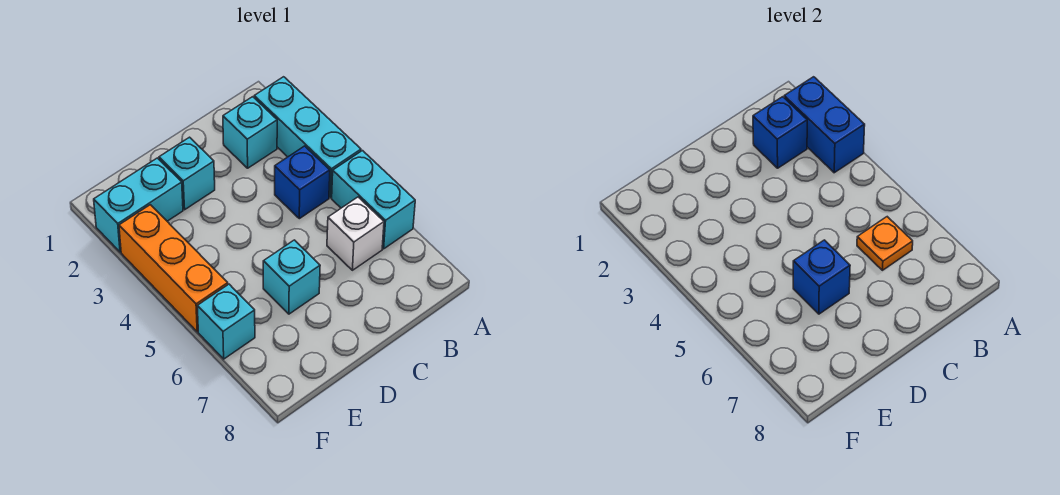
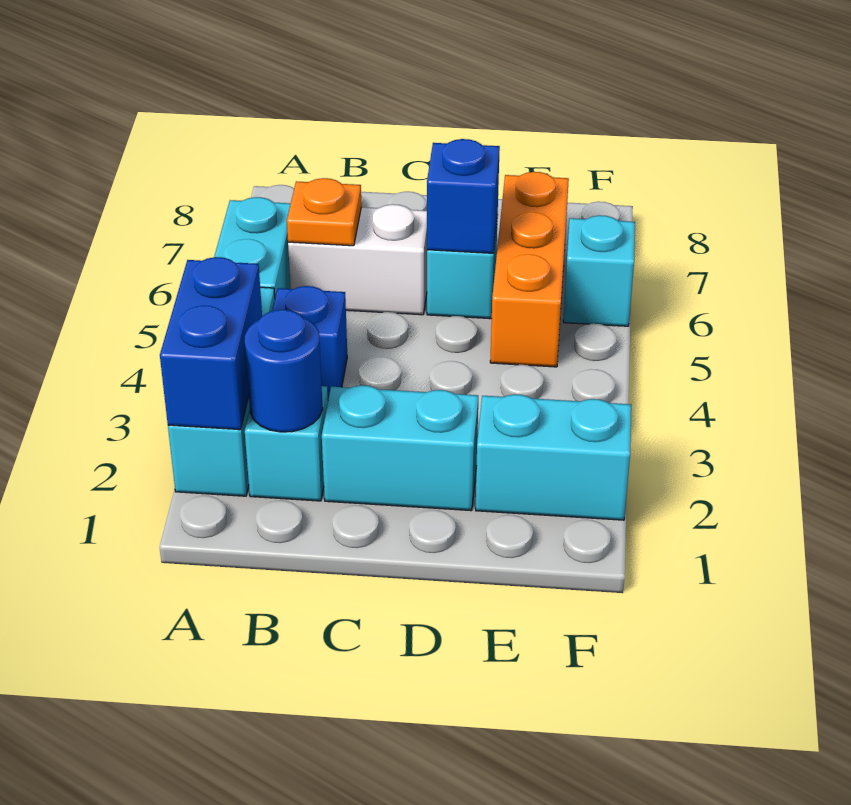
blue brick B2 level 2 -> blue round brick B2 level 2
white brick B6 level 1 -> white brick B6:C6 level 1
cyan brick D2 level 1 -> cyan brick C2:D2 level 1
orange brick F3:F5 level 1 -> orange brick E5:E7 level 1

